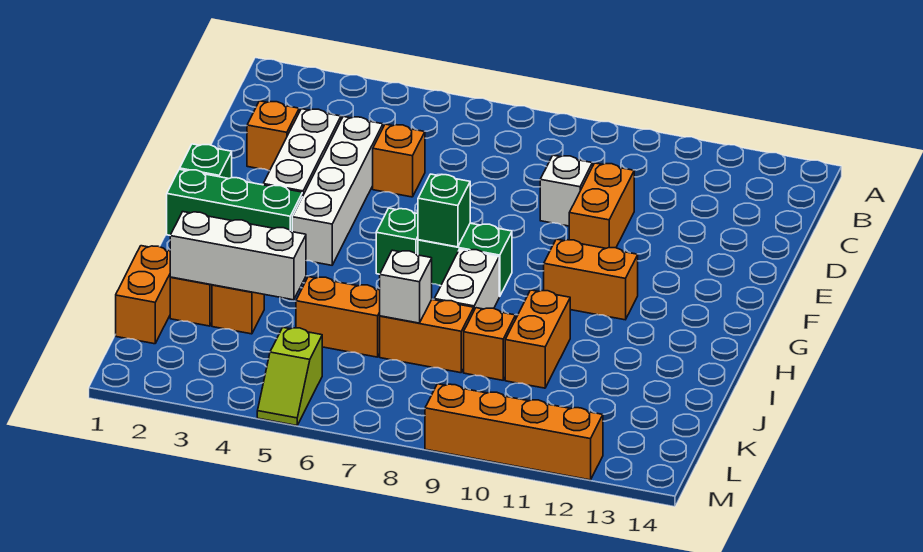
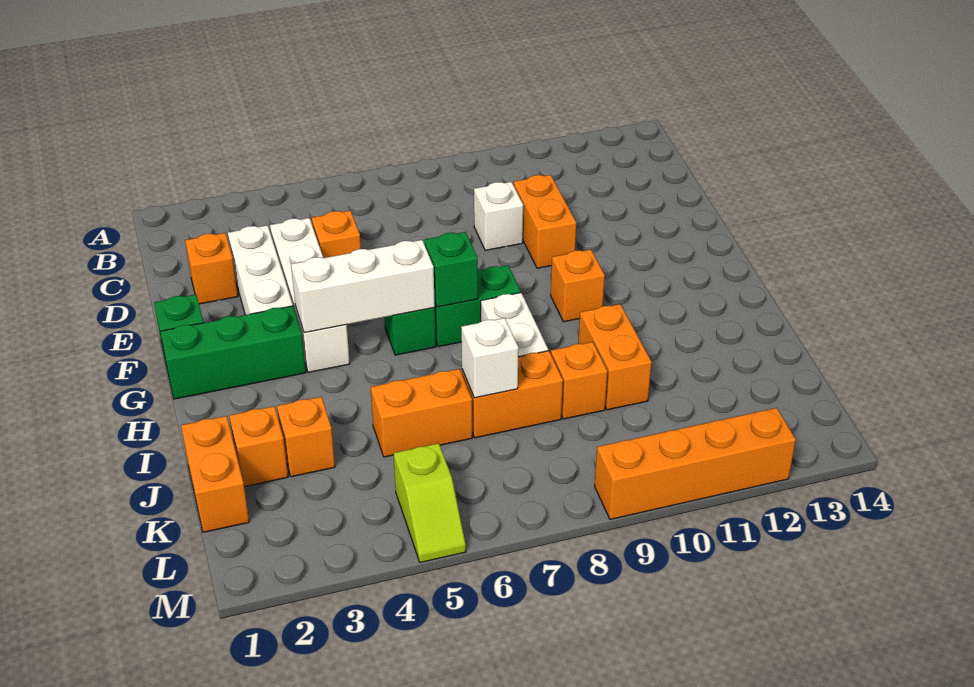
orange brick G10:G11 level 1 -> orange brick G10 level 1
white brick J2:J4 level 2 -> white brick G4:G6 level 2

